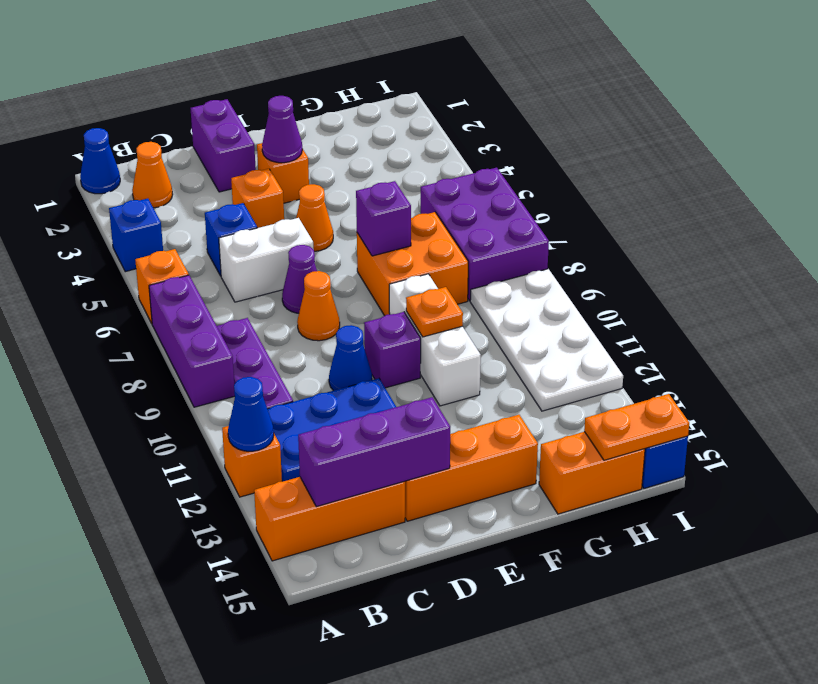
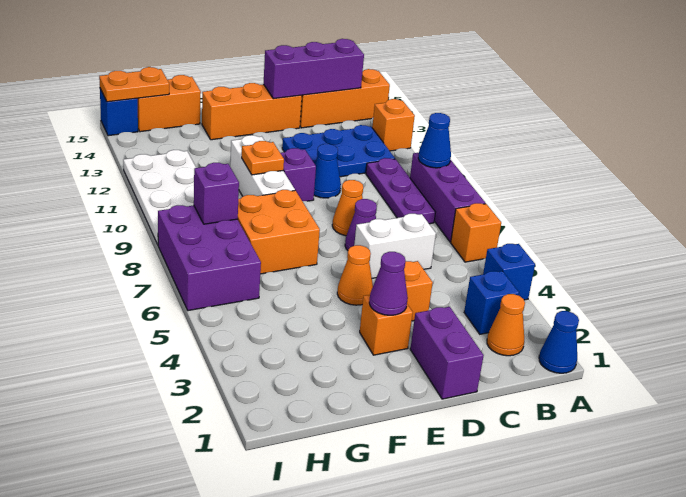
blue cone A12 level 2 -> blue cone A9 level 2
blue brick C5 level 1 -> blue brick B3 level 1
purple brick F7 level 2 -> purple brick H8 level 2

